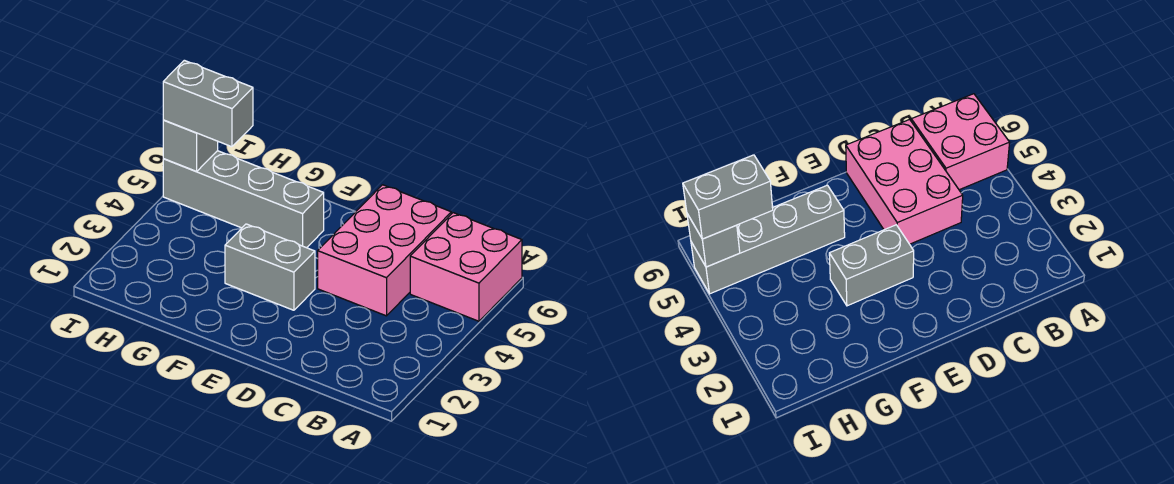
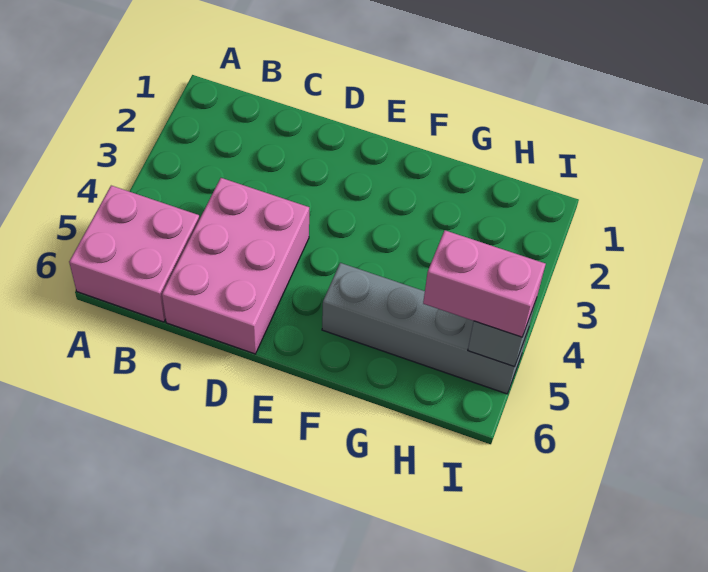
grey brick E3:F3 level 1 -> none
grey brick H5:I5 level 3 -> pink brick H5:I5 level 3

